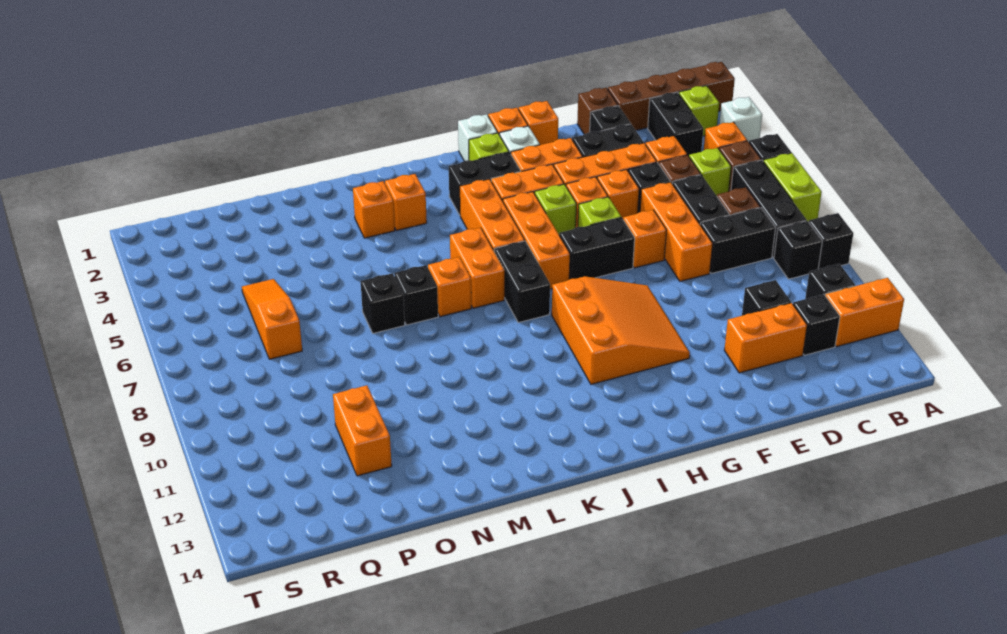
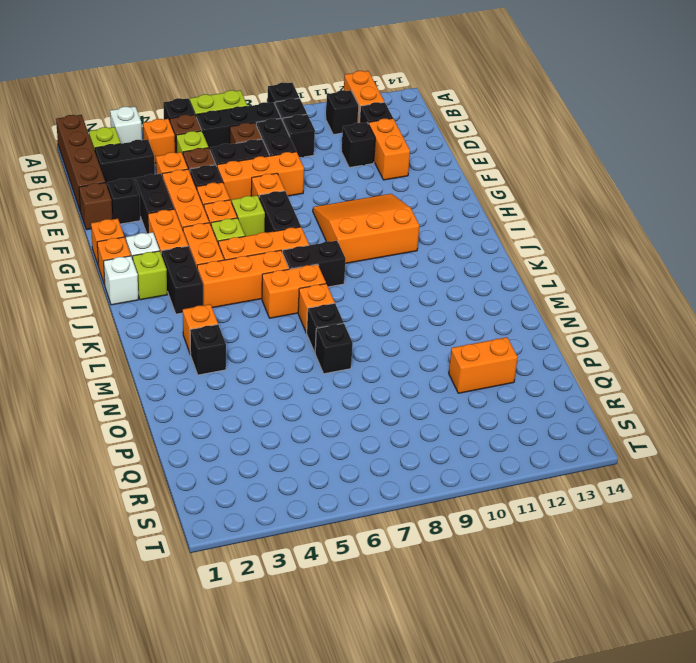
none -> black brick C9 level 1
orange brick M3 level 1 -> black brick M3 level 1
orange slope Q5:Q7 level 1 top 7 -> none

